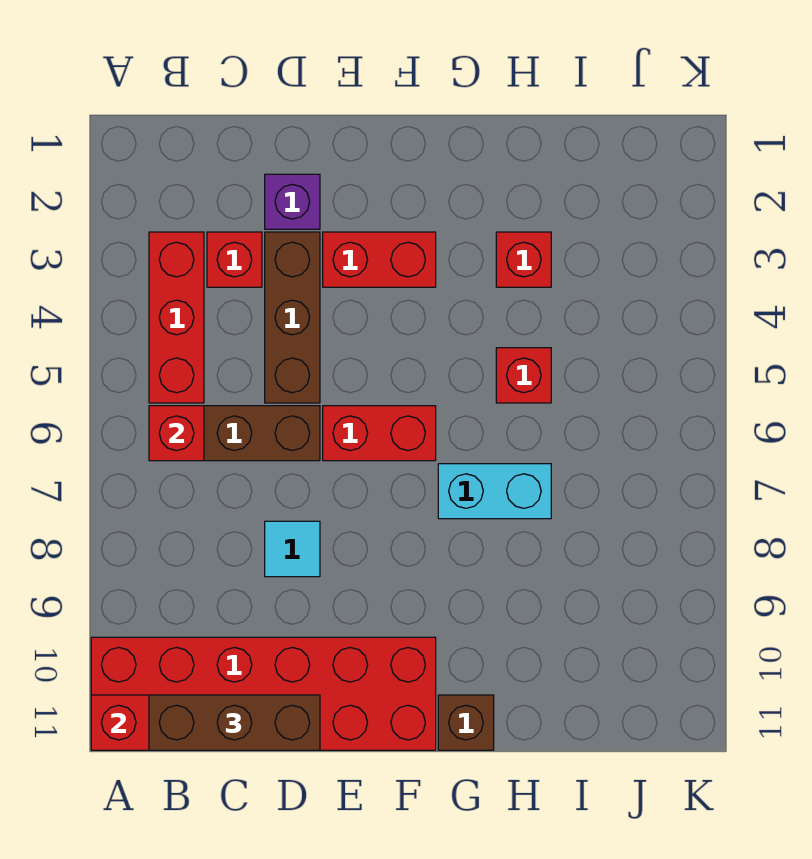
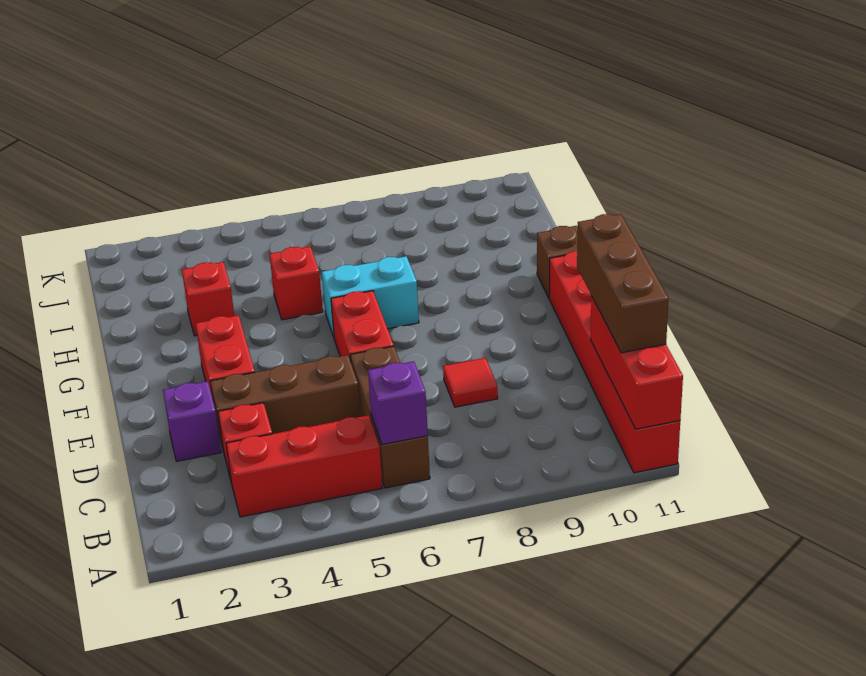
red brick A10:F11 level 1 -> red brick A11:F11 level 1
red brick B6 level 2 -> purple brick B6 level 2
cyan tile D8 level 1 -> red tile D8 level 1
cyan brick G7:H7 level 1 -> cyan brick G6:G7 level 1

